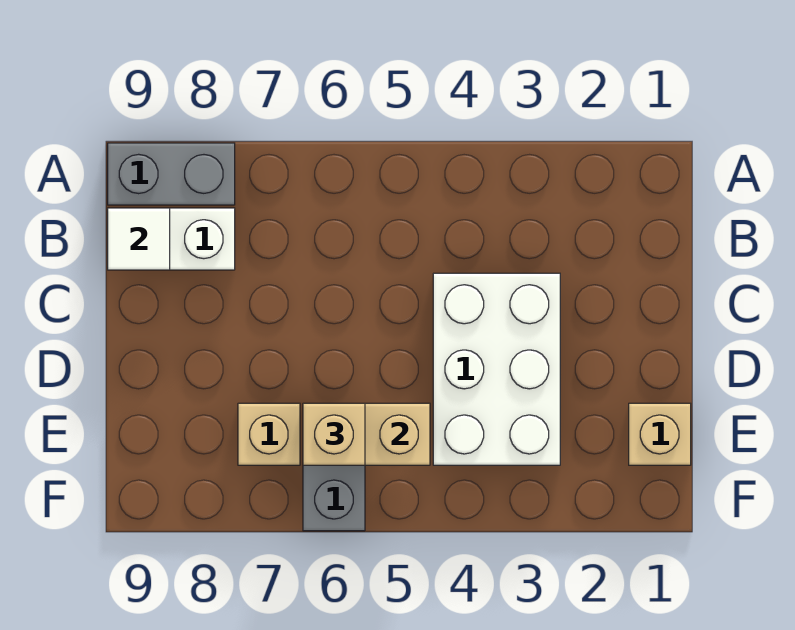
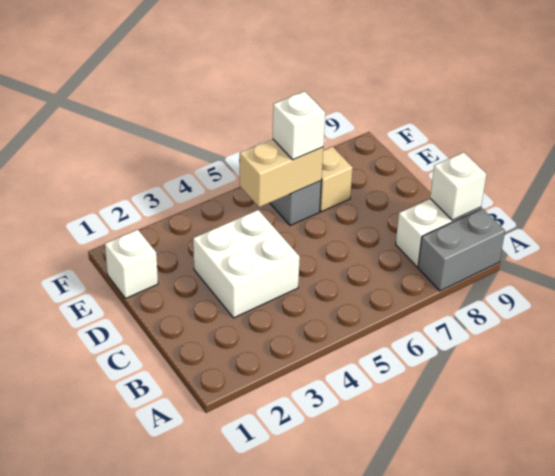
white tile B9 level 2 -> white brick B9 level 2
white brick C3:E4 level 1 -> white brick C3:D4 level 1
tan brick E1 level 1 -> white brick E1 level 1
tan brick E6 level 3 -> white brick E6 level 3

